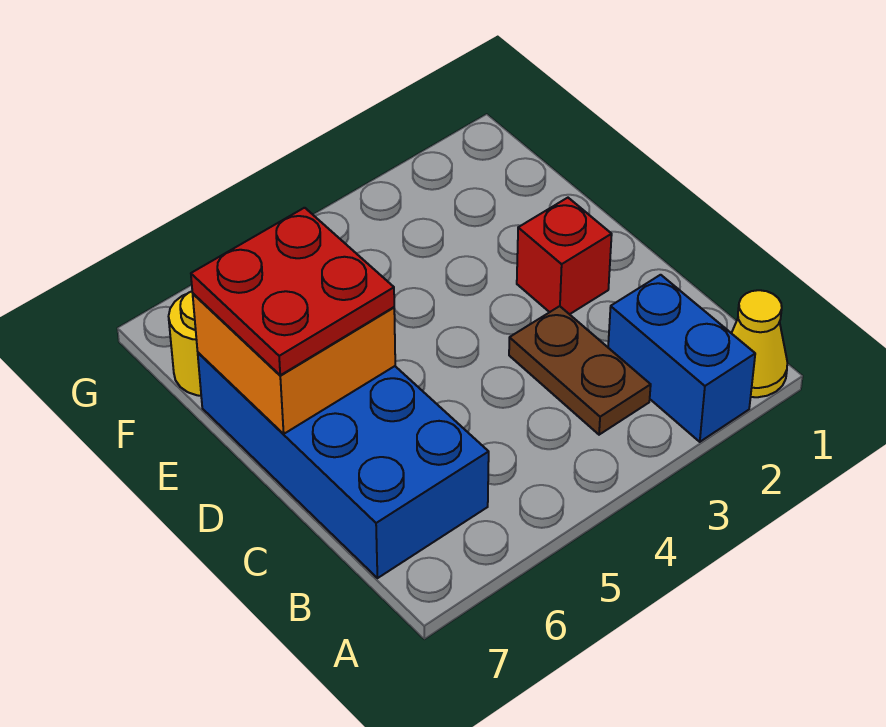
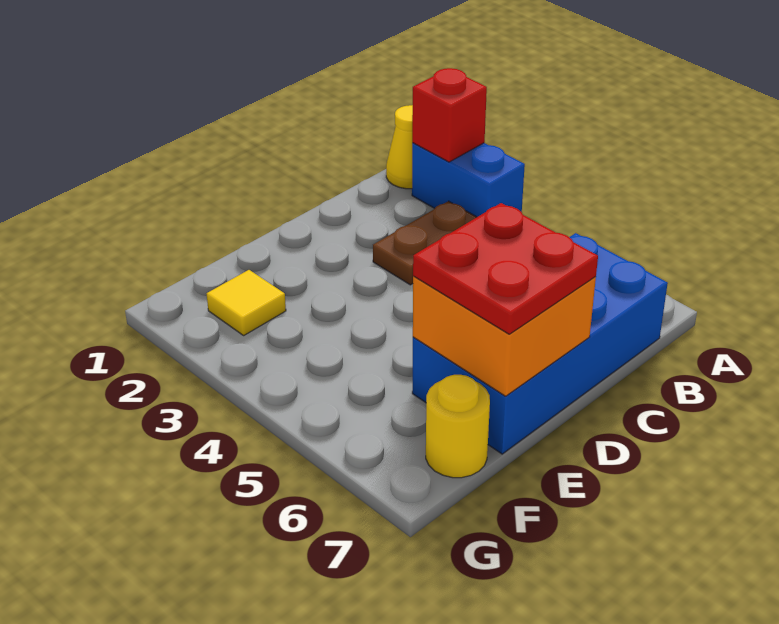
blue brick A2:B2 level 1 -> blue brick A2:A3 level 1
red brick D2 level 1 -> red brick A2 level 2
none -> yellow tile F2 level 1

